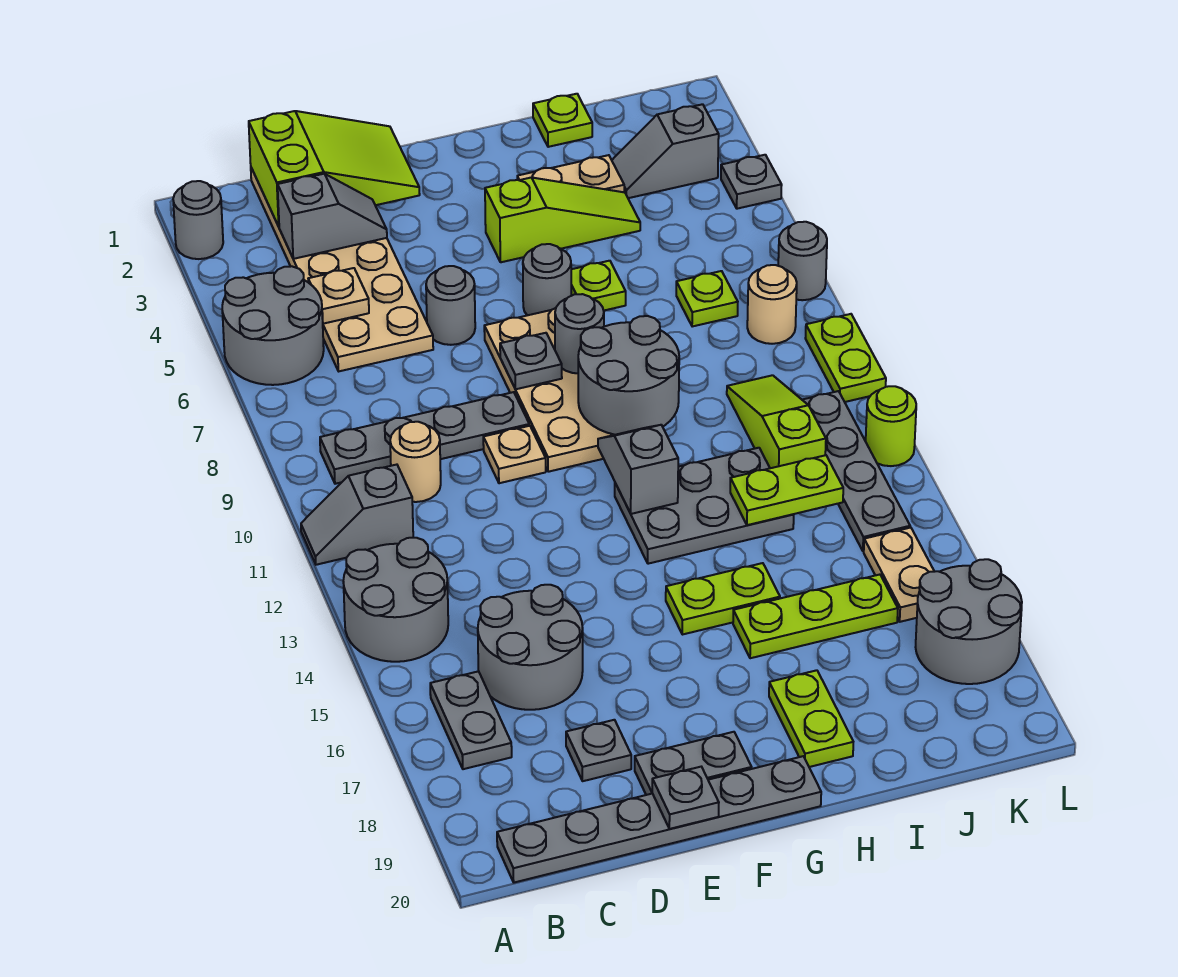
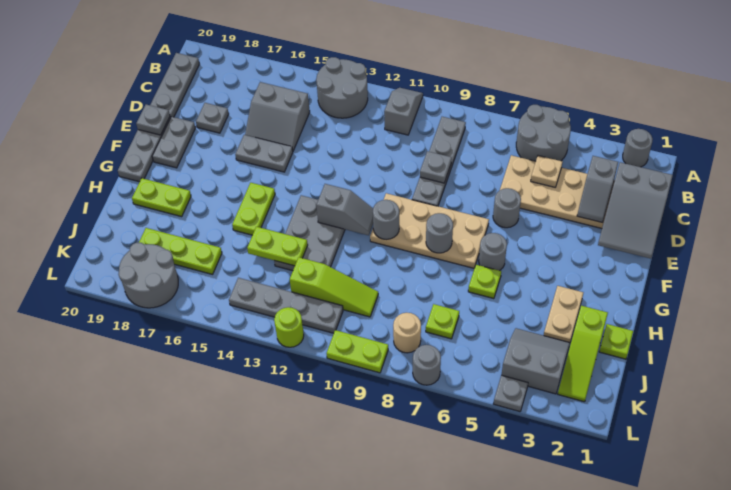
grey plate B16:B17 level 1 -> grey plate E15:E16 level 1
lime slope C1:E2 level 2 top C -> grey slope C1:E2 level 2 top C
tan round brick C10 level 1 -> none
grey round brick C15:D16 level 1 -> grey slope C15:D16 level 1 top C
tan plate E10 level 1 -> none
grey plate F8 level 2 -> grey plate D9 level 2
lime slope G4:I4 level 1 top G -> lime slope I2:K2 level 1 top I
grey round brick G9:H10 level 2 -> grey round brick G10 level 2
lime plate H16:J16 level 1 -> lime plate J16:J18 level 1
lime plate I13:J13 level 2 -> lime plate I13:I14 level 2
grey slope J3:K3 level 1 top K -> grey slope J3:K4 level 1 top K
tan plate K15:K16 level 1 -> none

